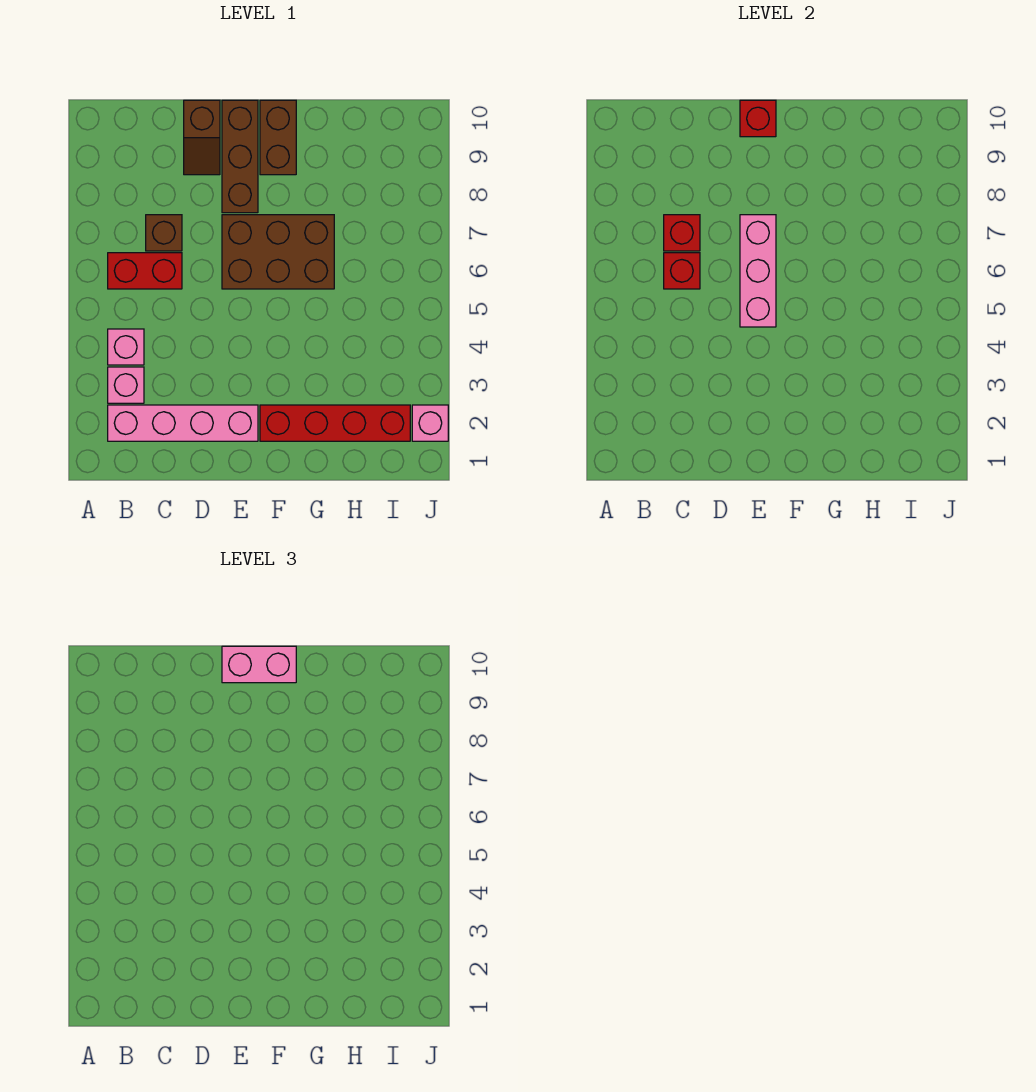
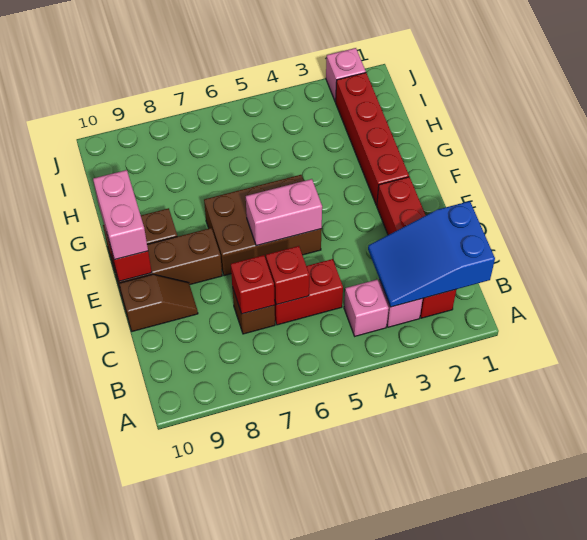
none -> blue slope B1:C3 level 2 top 1
pink brick B2:E2 level 1 -> red brick B2:E2 level 1
red brick B6:C6 level 1 -> red brick C5:C6 level 1
pink brick E5:E7 level 2 -> pink brick E5:E6 level 2
brown brick E6:G7 level 1 -> brown brick E5:F7 level 1

